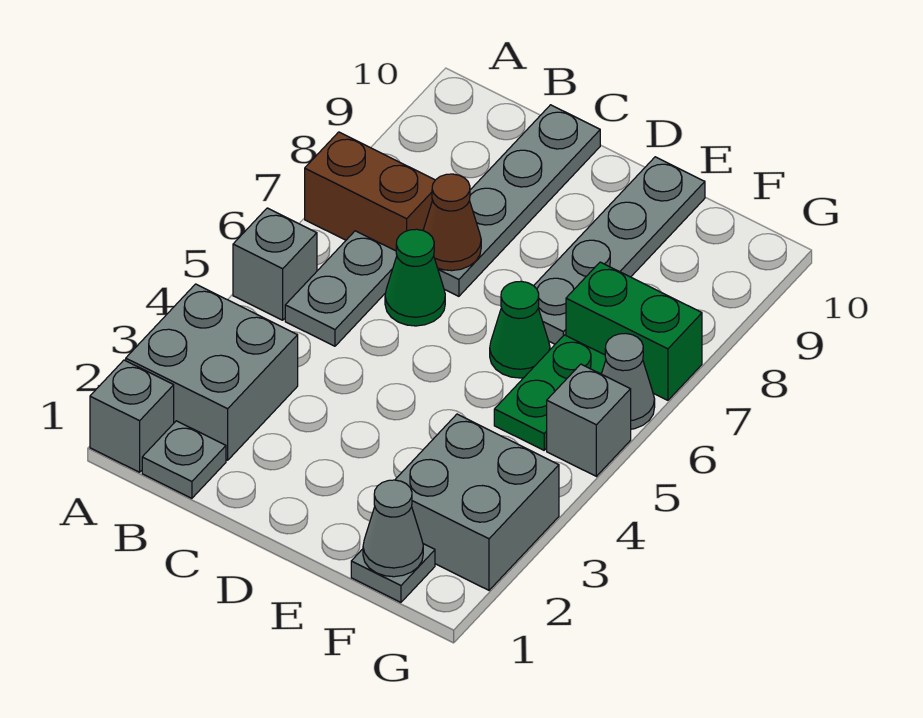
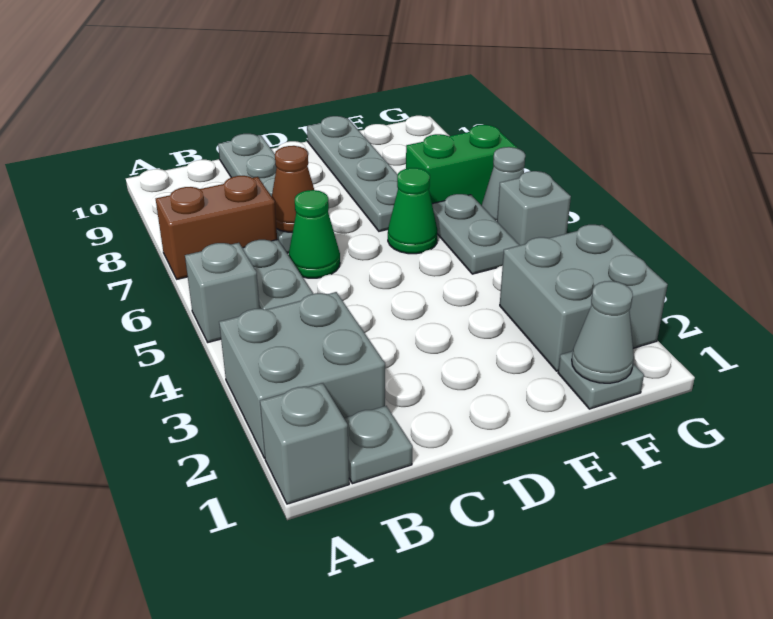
green plate F5:F6 level 1 -> grey plate F5:F6 level 1

